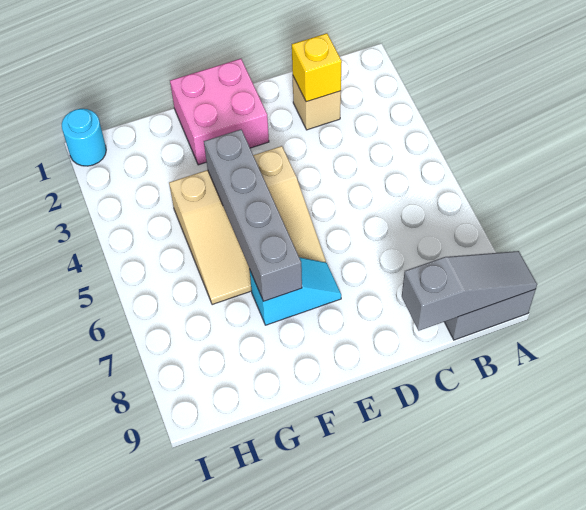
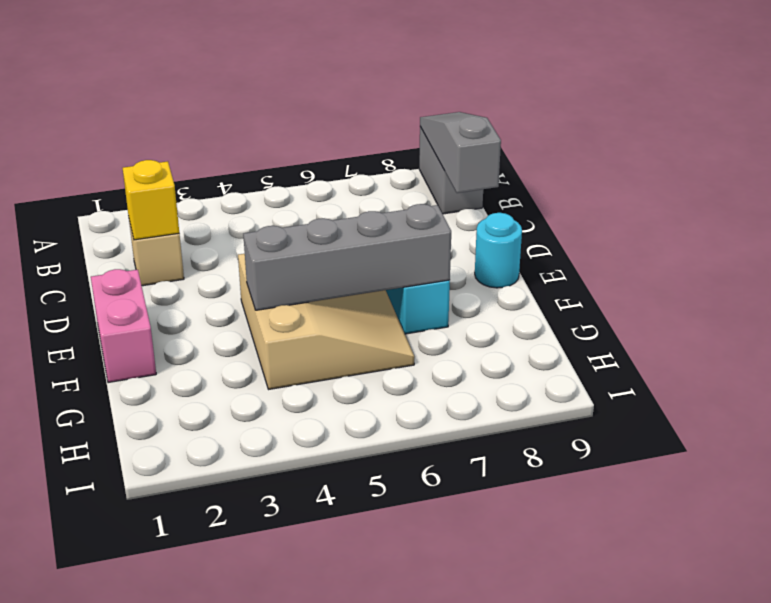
pink brick E1:F2 level 1 -> pink brick E1:F1 level 1
cyan round brick I1 level 1 -> cyan round brick E9 level 1

